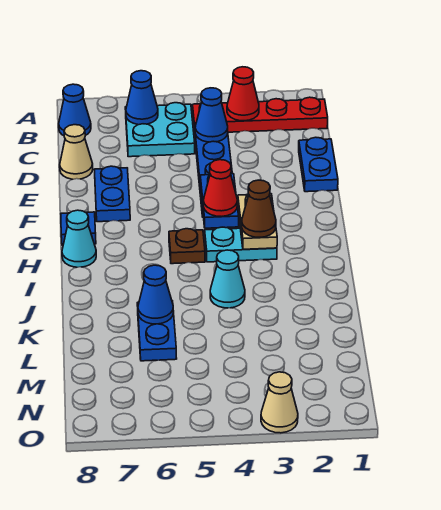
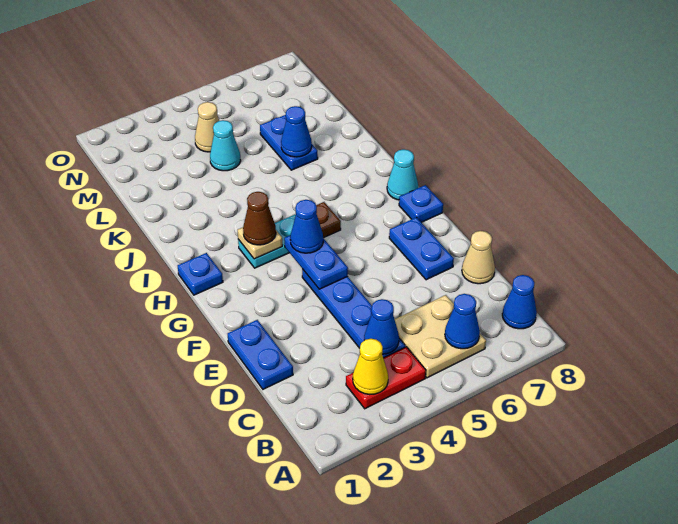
red plate B1:B4 level 1 -> red plate B3:B4 level 1
red cone B3 level 2 -> yellow cone B3 level 2
cyan plate B5:C6 level 1 -> tan plate B5:C6 level 1
tan plate G3:H3 level 2 -> tan plate H3 level 2
red cone G4 level 3 -> blue cone G4 level 3
none -> blue plate H1 level 1
cyan cone J4 level 1 -> cyan cone L4 level 1
tan cone O3 level 1 -> tan cone M4 level 1

